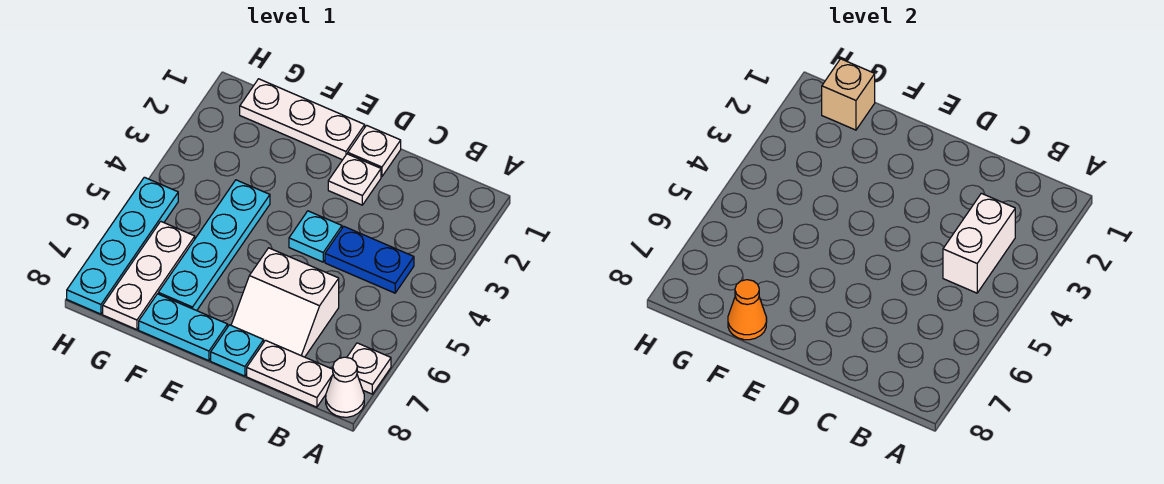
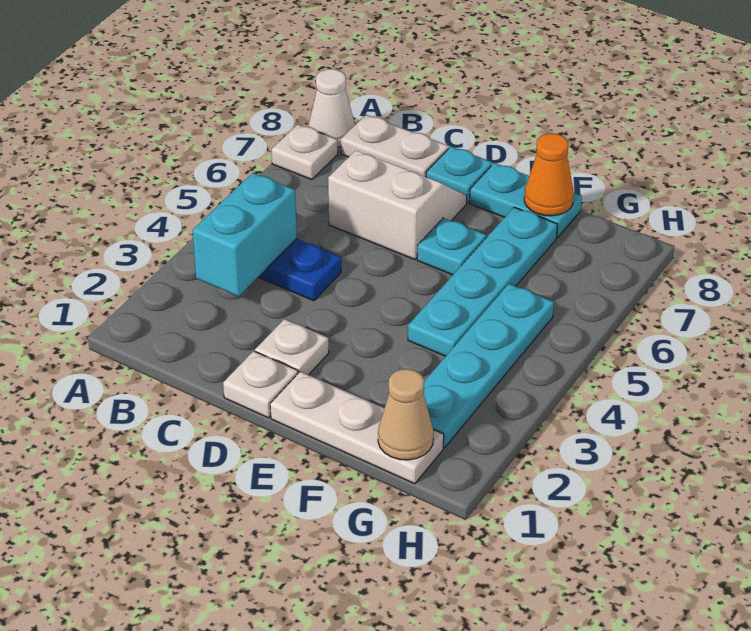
white brick B3:B4 level 2 -> cyan brick B3:B4 level 2
cyan plate D4 level 1 -> cyan plate E6 level 1
tan brick G1 level 2 -> tan cone G1 level 2
white plate G6:G8 level 1 -> none
cyan plate H5:H8 level 1 -> cyan plate G2:G5 level 1

